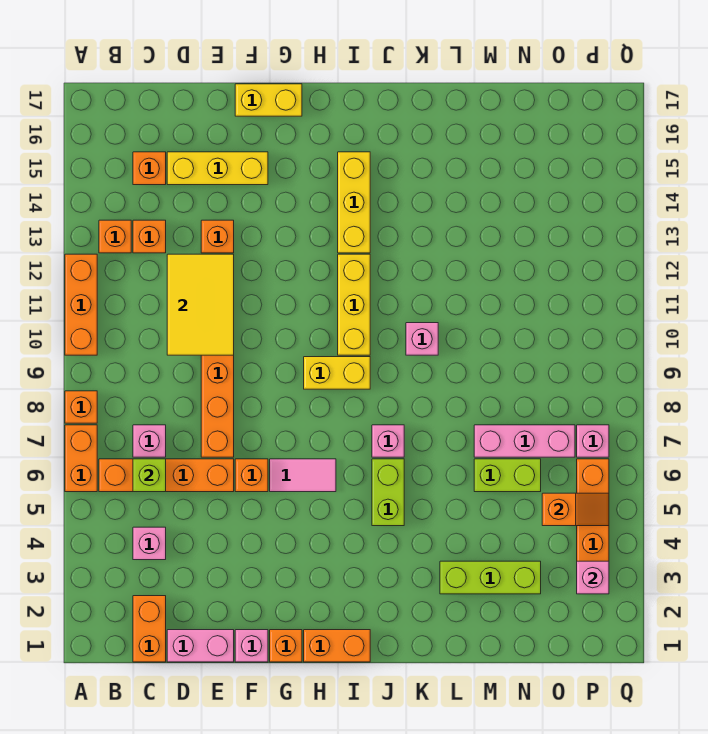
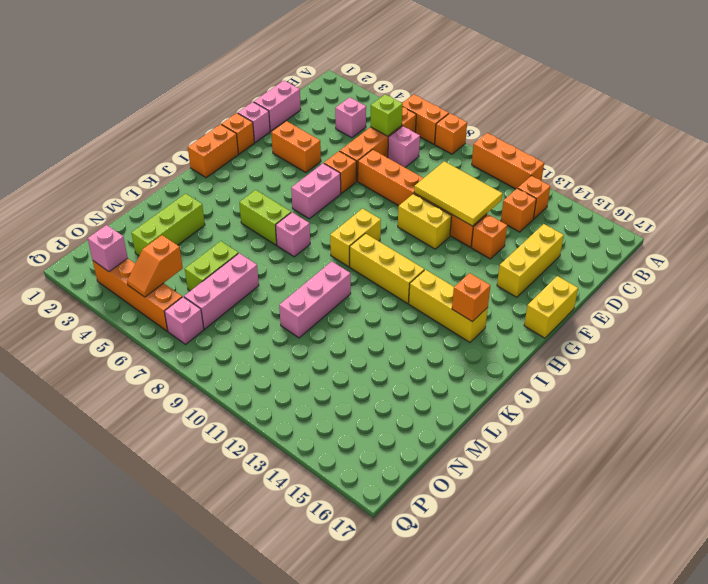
orange brick C1:C2 level 1 -> orange brick F3:F4 level 1
orange brick C15 level 1 -> orange brick I15 level 2
none -> yellow brick F10:F11 level 1
pink tile G6:H6 level 1 -> pink brick G6:H6 level 1
pink brick K10 level 1 -> pink brick K10:M10 level 1

